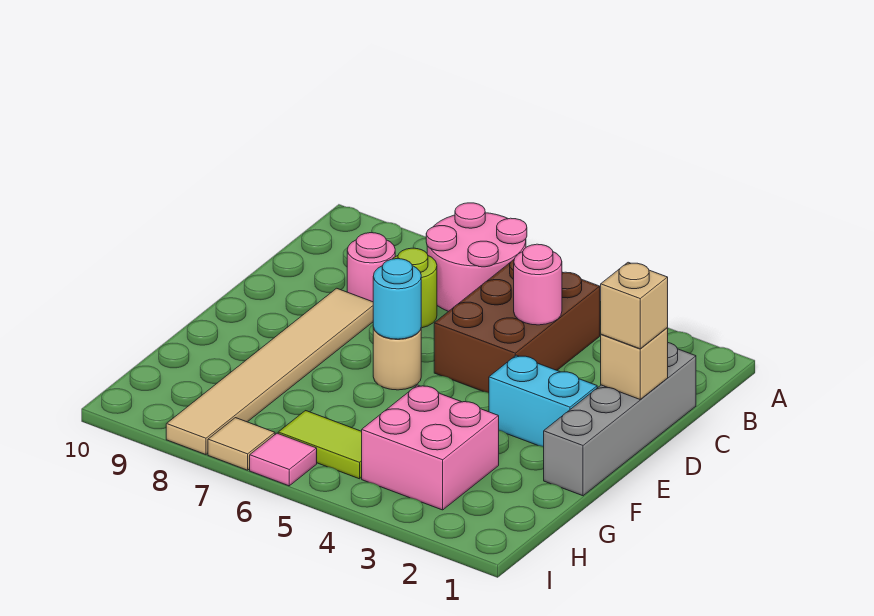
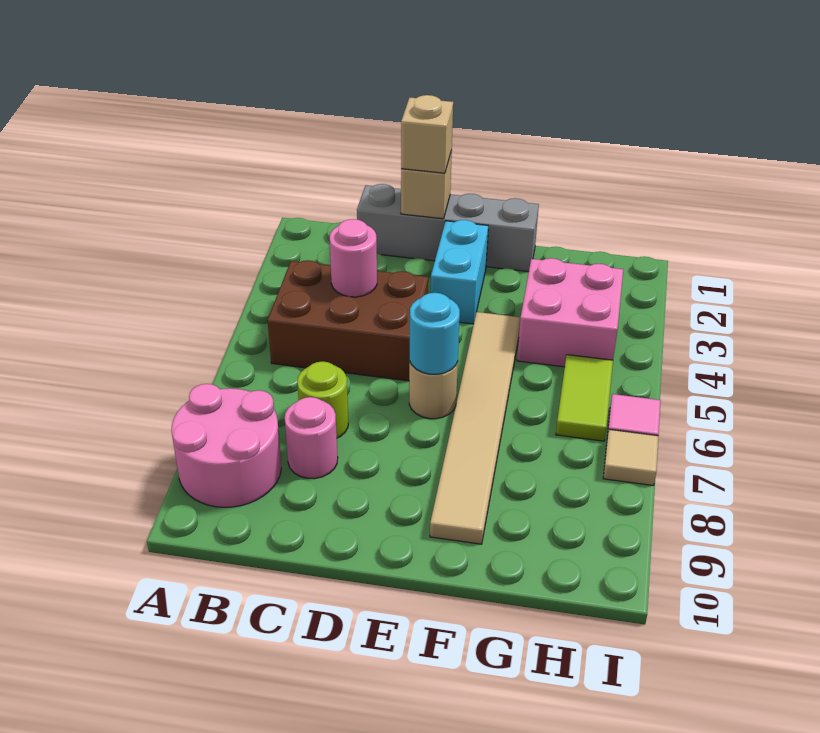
pink round brick A6:B7 level 1 -> pink round brick A8:B9 level 1
tan tile D8:I8 level 1 -> tan tile F4:F9 level 1

